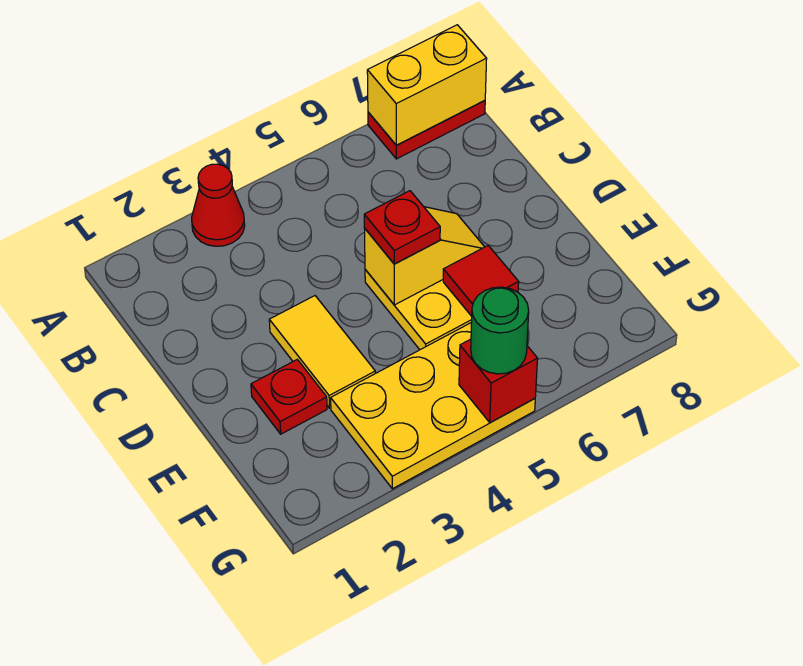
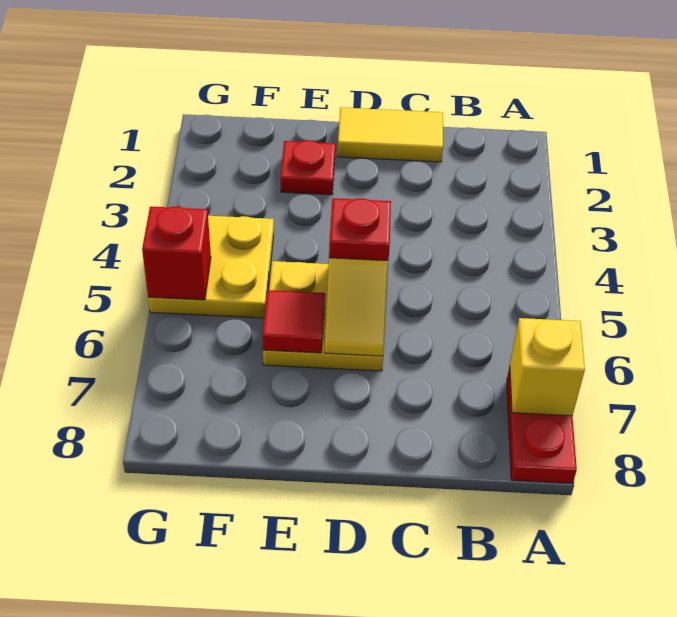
red cone A3 level 1 -> none
yellow brick A7:A8 level 2 -> yellow brick A7 level 2
yellow tile D3:E3 level 1 -> yellow tile C1:D1 level 1
yellow plate F3:G5 level 1 -> yellow plate F4:G5 level 1
green round brick G5 level 3 -> none

